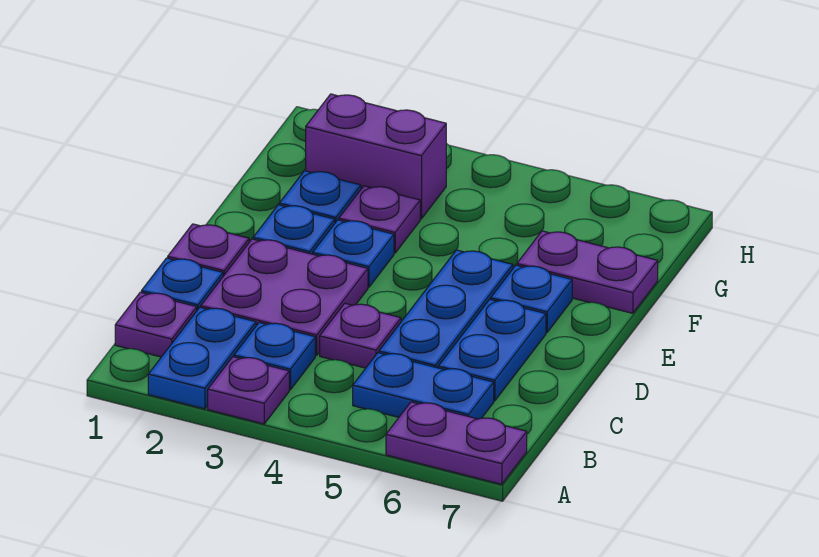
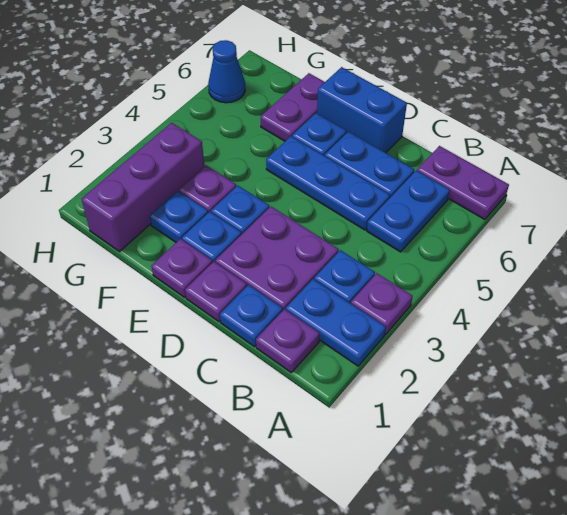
purple plate A6:A7 level 1 -> purple plate A7:B7 level 1
purple plate C4 level 1 -> purple plate E1 level 1
none -> blue brick D7:E7 level 1
purple brick G2:G3 level 1 -> purple brick G1:G3 level 1
none -> blue cone H6 level 1

